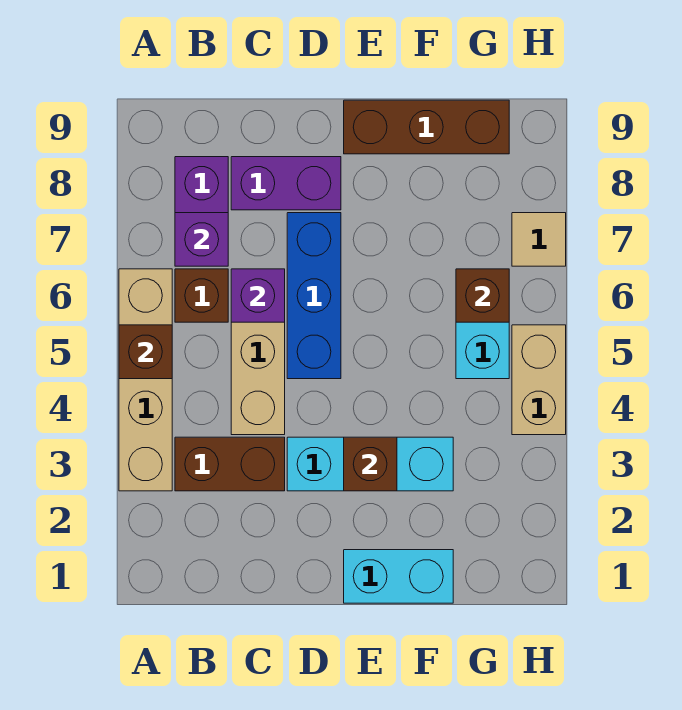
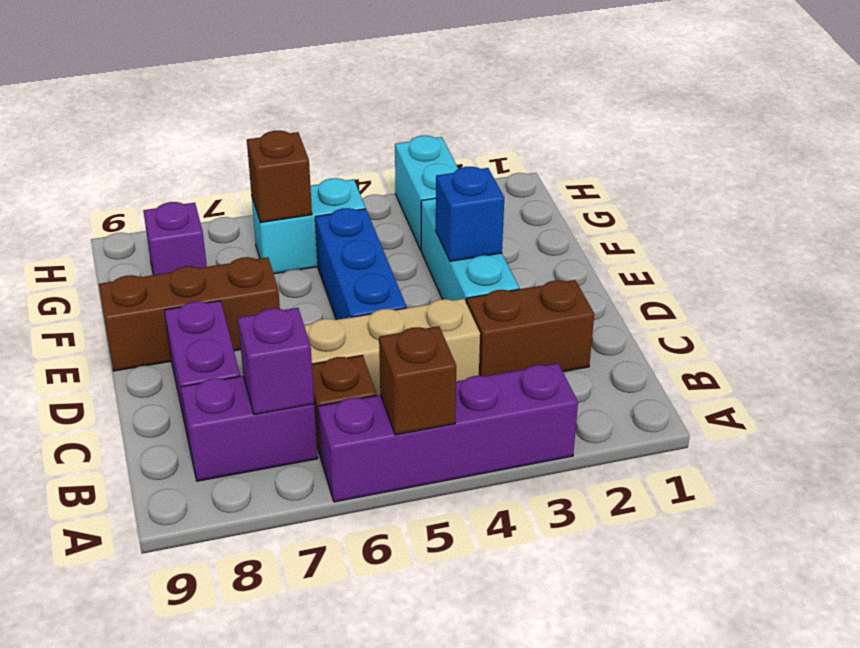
tan brick A3:A6 level 1 -> purple brick A3:A6 level 1
brown brick B3:C3 level 1 -> brown brick C2:C3 level 1
purple brick C6 level 2 -> purple brick G8 level 1
blue brick D5:D7 level 1 -> blue brick D5:F5 level 1
cyan brick E1:F1 level 1 -> cyan brick G3:H3 level 1
brown brick E3 level 2 -> blue brick E3 level 2
brown brick E9:G9 level 1 -> brown brick E7:E9 level 1
tan brick H4:H5 level 1 -> none
tan tile H7 level 1 -> none

